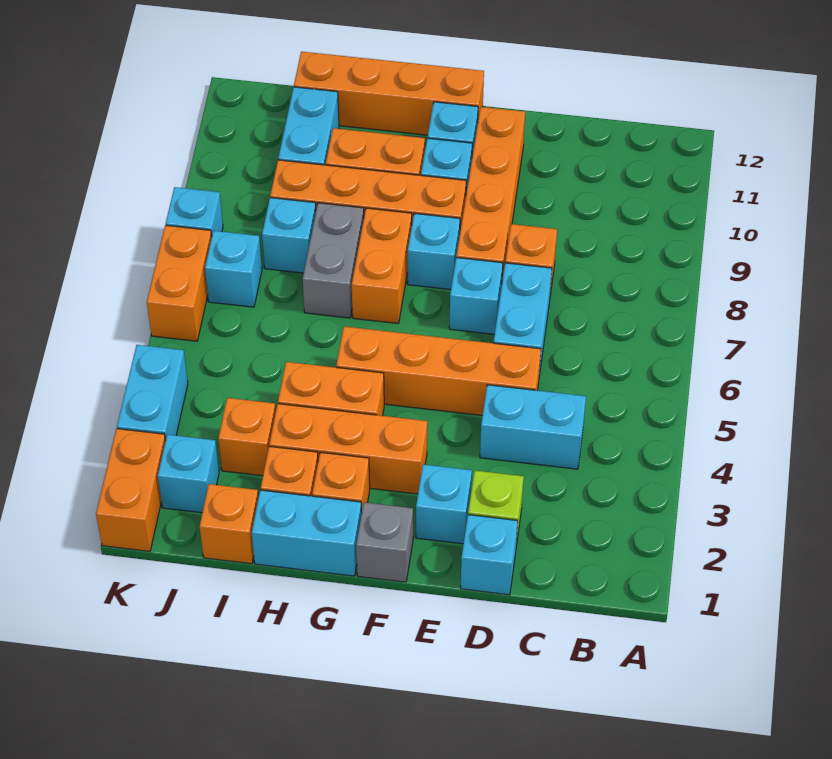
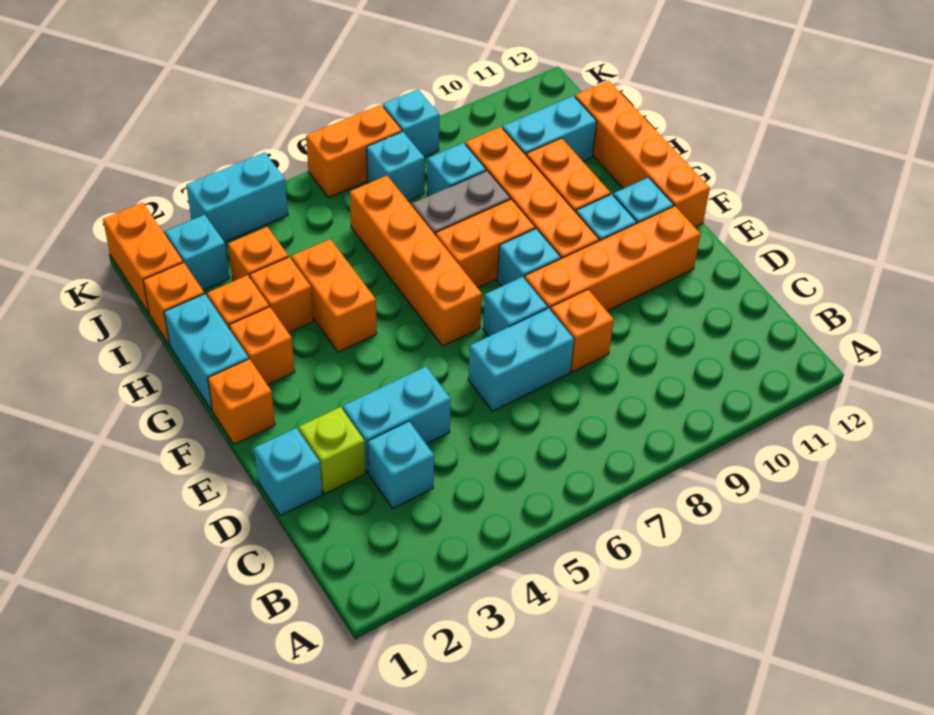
cyan brick C4:D4 level 1 -> cyan brick D3:D4 level 1
orange brick D5:G5 level 1 -> orange brick F6:I6 level 1
cyan brick E2 level 1 -> cyan brick C3 level 1
grey brick F1 level 1 -> orange brick F1 level 1
orange brick F3:H3 level 1 -> orange brick H3 level 1
orange brick K1:K2 level 1 -> orange brick J1:K1 level 1

